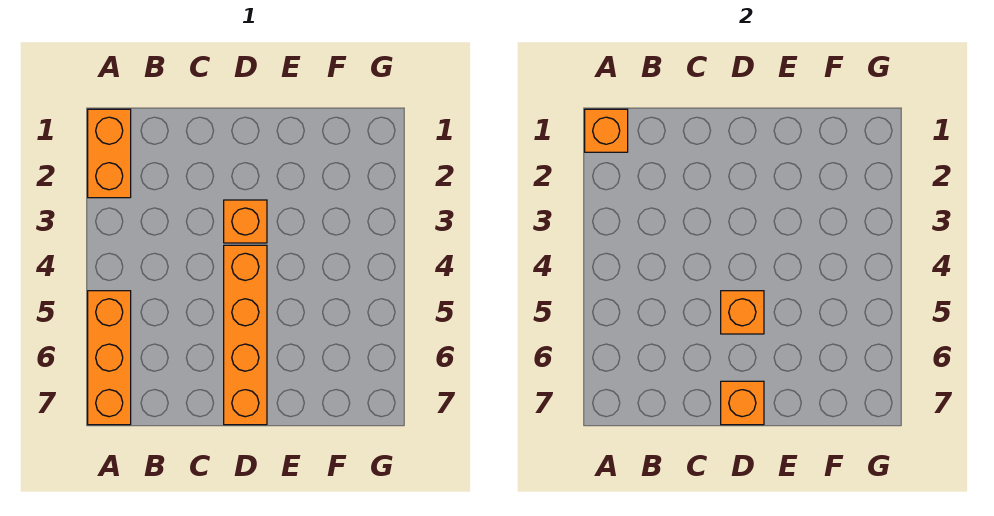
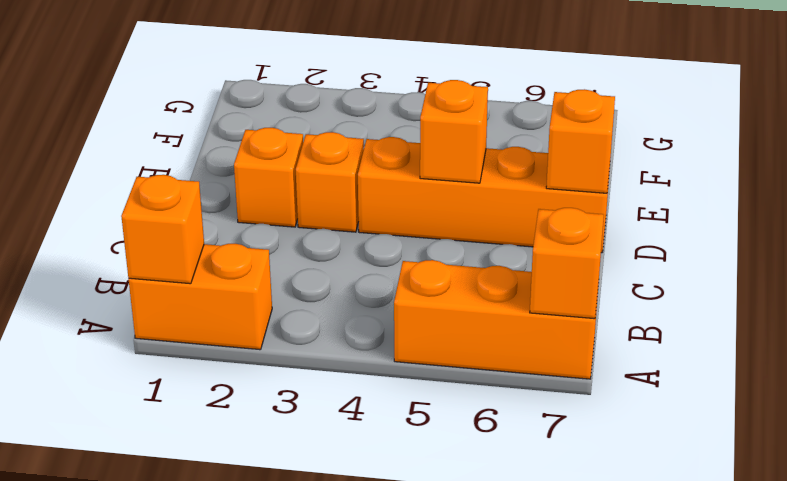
none -> orange brick A7 level 2
none -> orange brick D2 level 1

